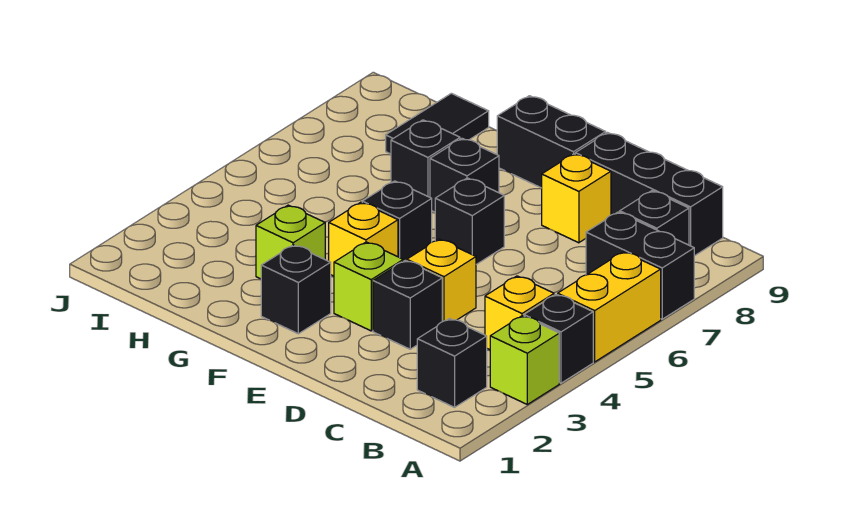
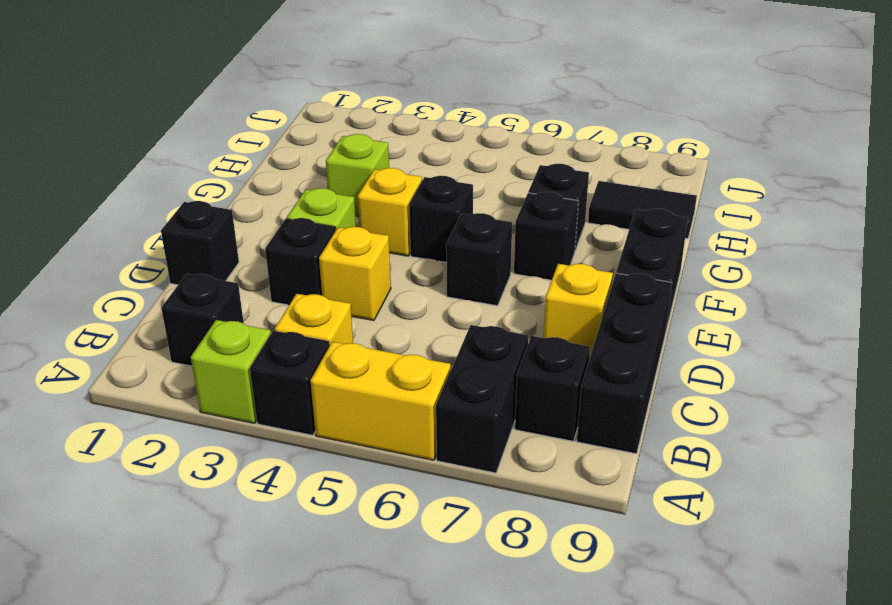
black brick F2 level 1 -> black brick D1 level 1

